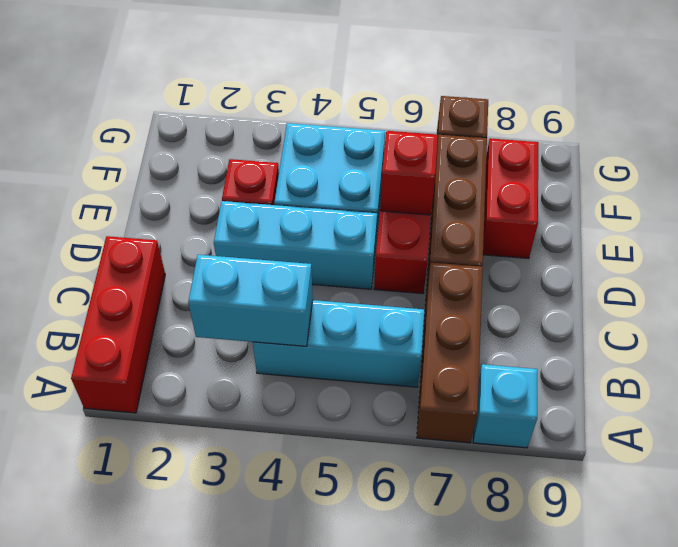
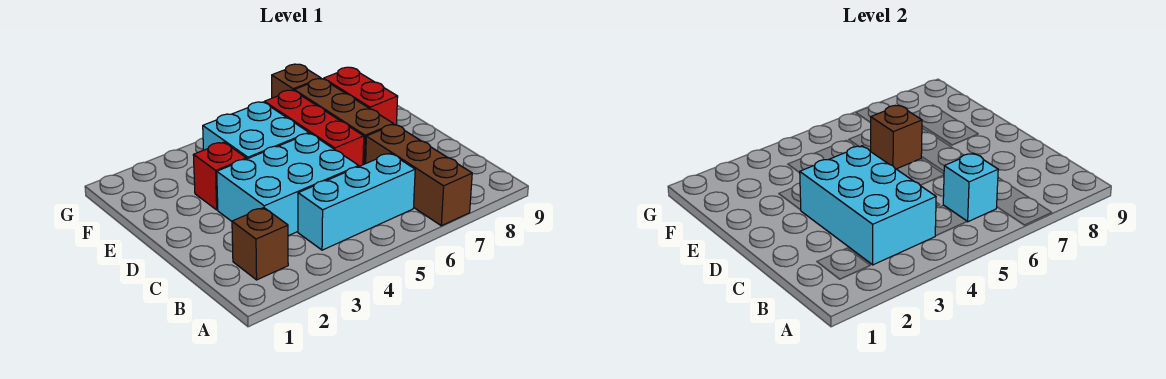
red brick A1:C1 level 1 -> none
cyan brick A8 level 1 -> cyan brick B6 level 2
none -> brown brick B2 level 1
cyan brick B3:B4 level 2 -> cyan brick B3:D4 level 2
cyan brick D3:D5 level 1 -> cyan brick C3:D5 level 1
red brick E6 level 2 -> brown brick E6 level 2

